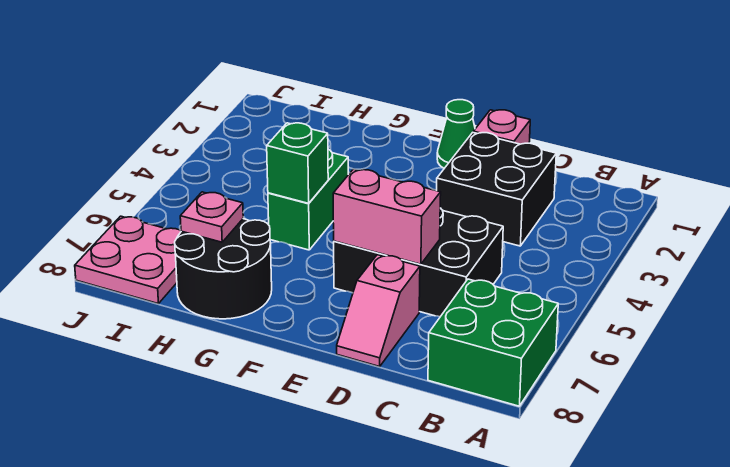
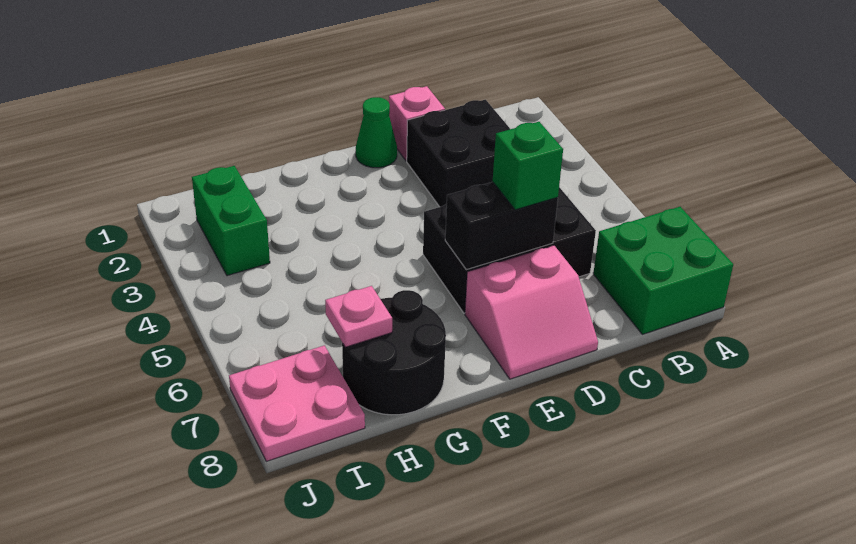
pink brick D6:E6 level 2 -> black brick D6:E6 level 2
pink slope D7:D8 level 1 top 7 -> pink slope D7:E8 level 1 top 7
green brick G4:G5 level 1 -> green brick I2:I3 level 1
green brick G5 level 2 -> green brick D6 level 3

